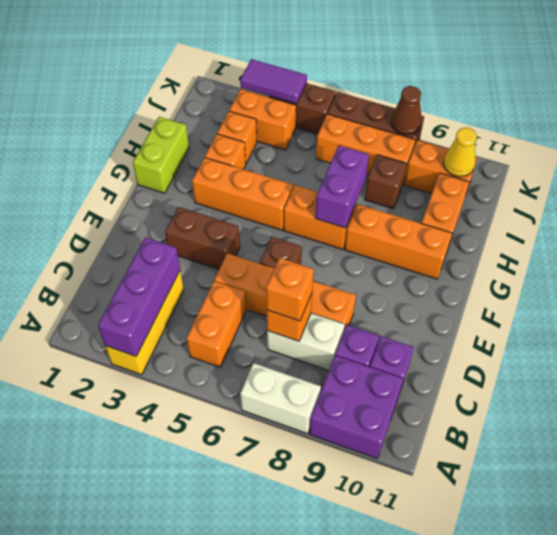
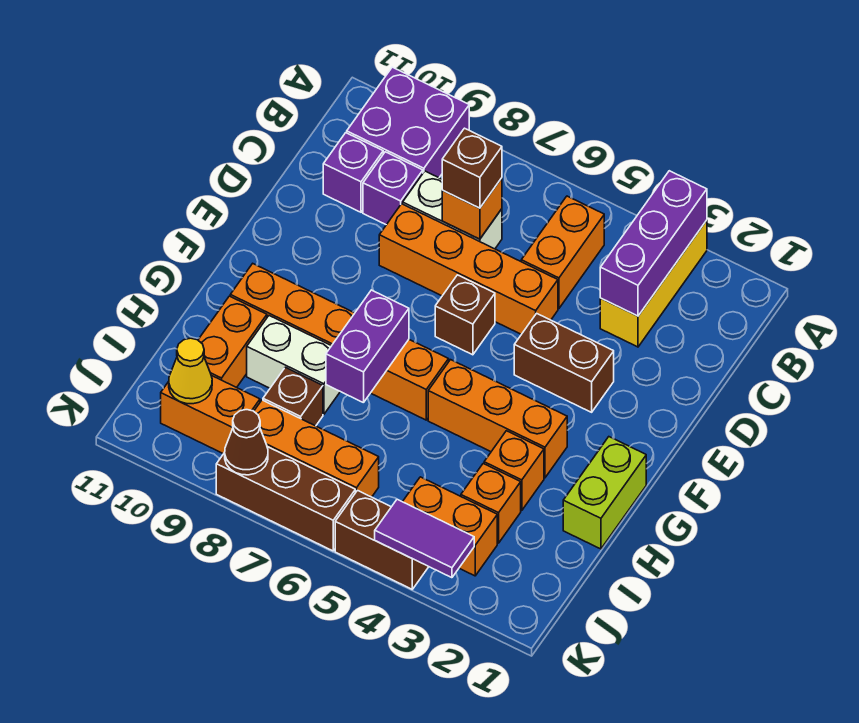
white brick A7:A8 level 1 -> white brick H8:H9 level 1
orange brick C7 level 3 -> brown brick C7 level 3

